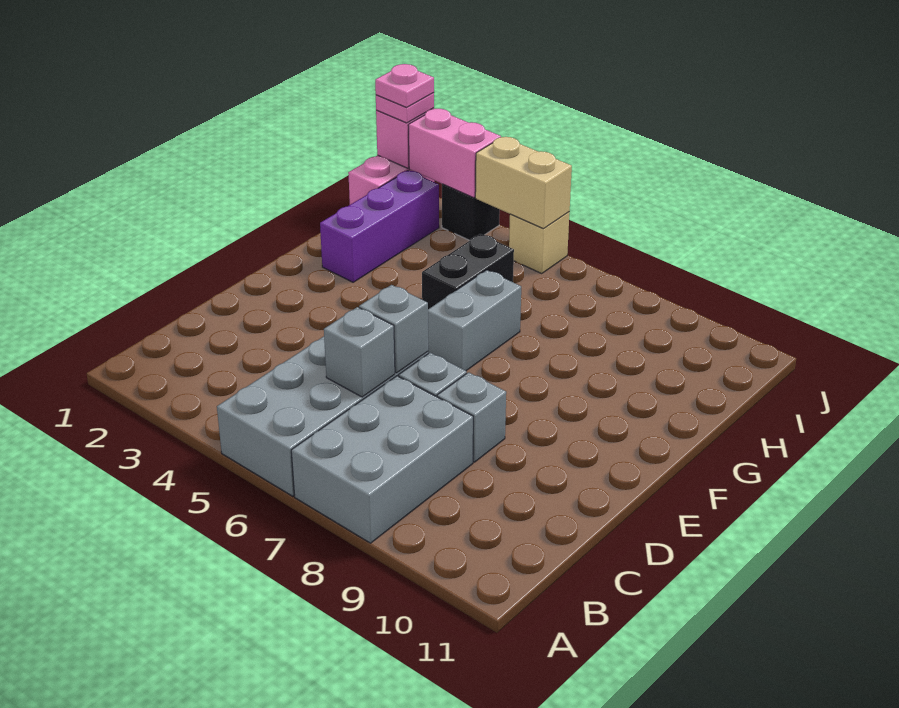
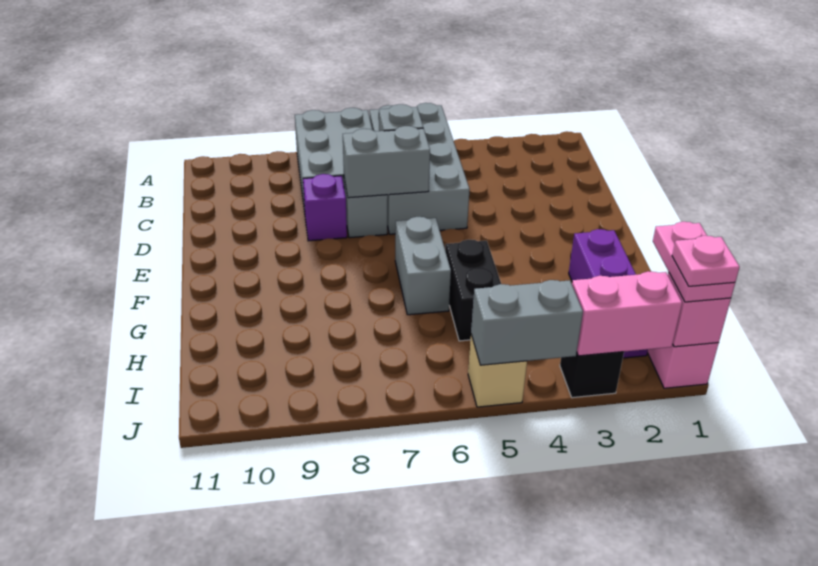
grey brick D6 level 2 -> grey brick D6:D7 level 2
grey brick D8 level 1 -> purple brick D8 level 1
pink plate J1 level 3 -> pink plate I1:J1 level 3
tan brick J4:J5 level 2 -> grey brick J4:J5 level 2

